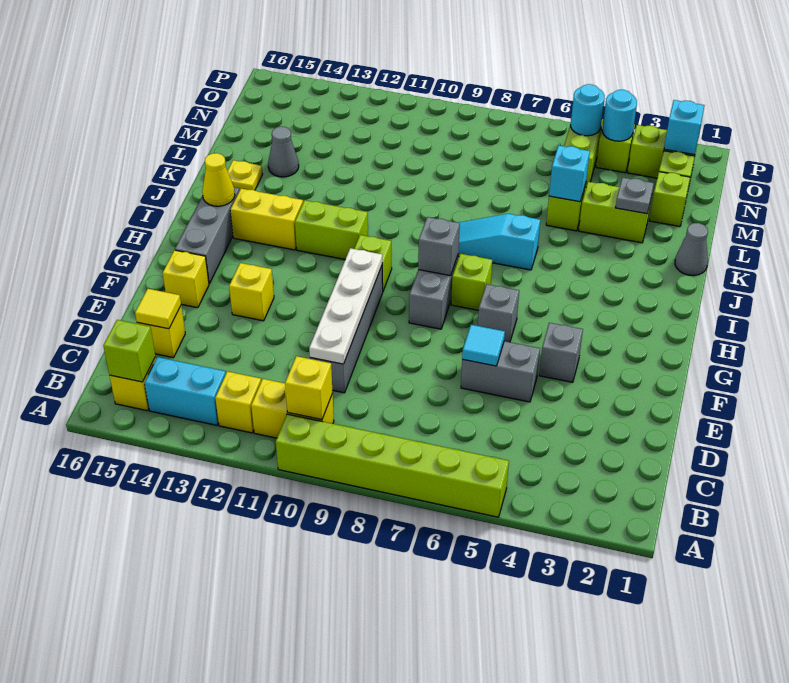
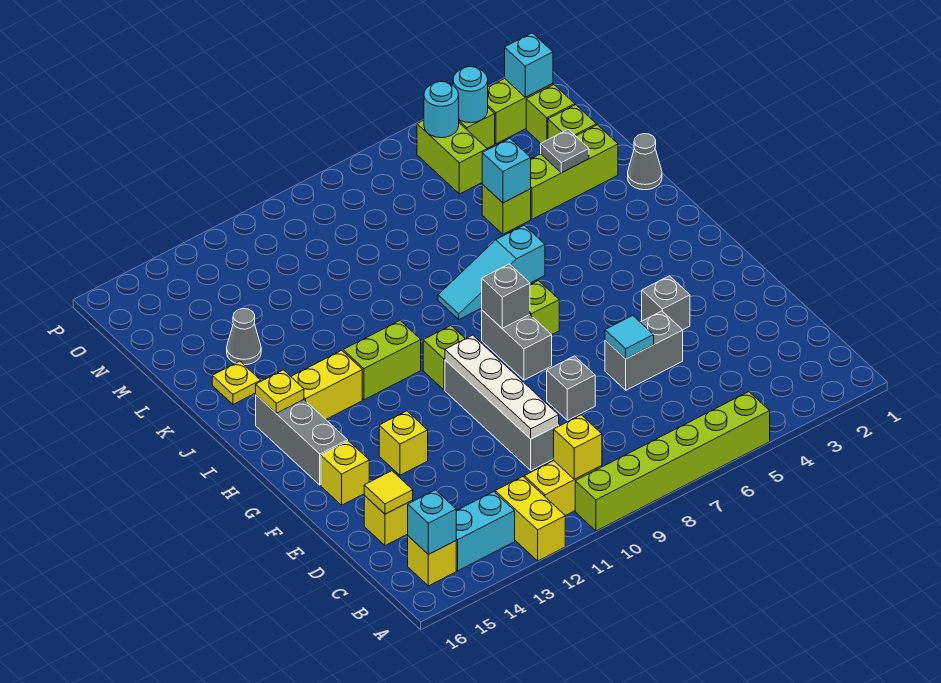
yellow brick B12 level 1 -> yellow brick A12:B12 level 1
lime brick B15 level 2 -> cyan brick B15 level 2
grey brick G6 level 1 -> grey brick E8 level 1
yellow cone I15 level 2 -> yellow plate I15 level 2
lime brick L3:L4 level 1 -> lime brick L2:L4 level 1

